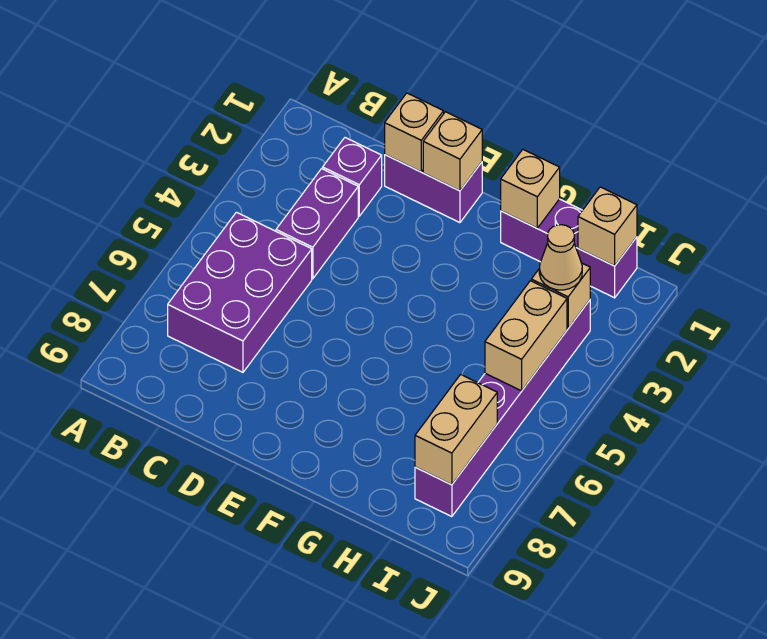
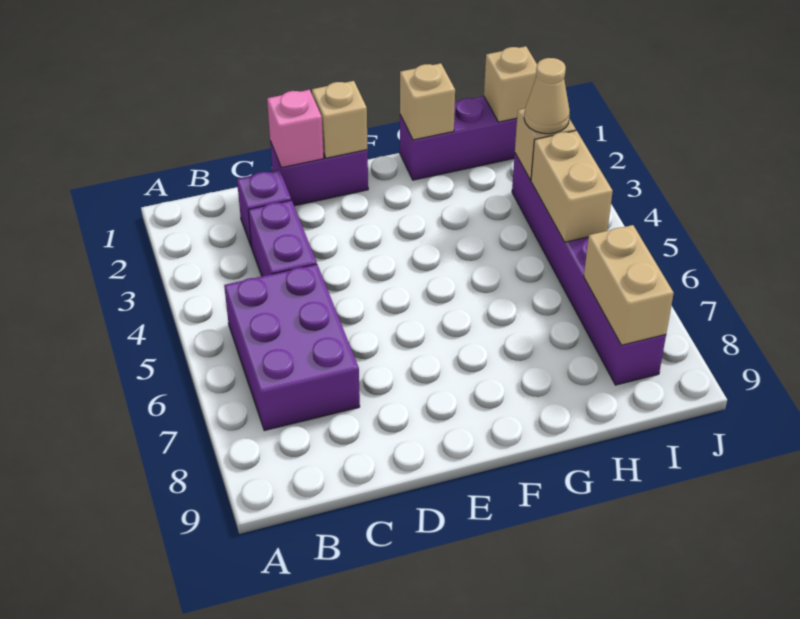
tan brick D1 level 2 -> pink brick D1 level 2

